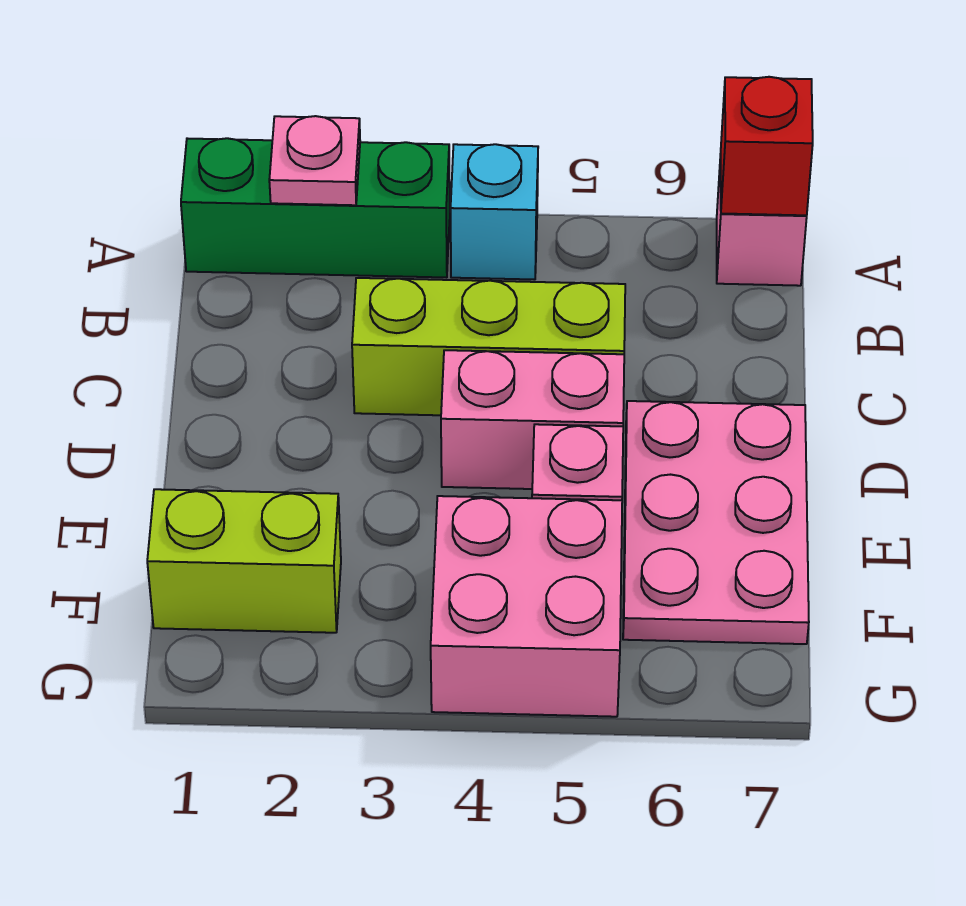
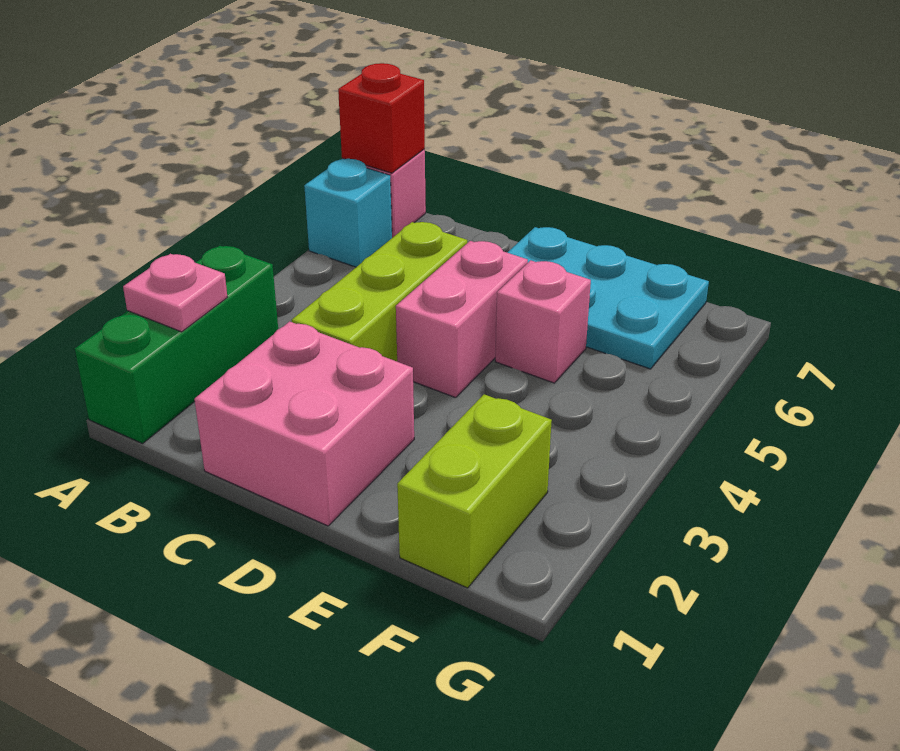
cyan brick A4 level 1 -> cyan brick A6 level 1
pink plate D6:F7 level 1 -> cyan plate D6:F7 level 1
pink brick F4:G5 level 1 -> pink brick C1:D2 level 1

